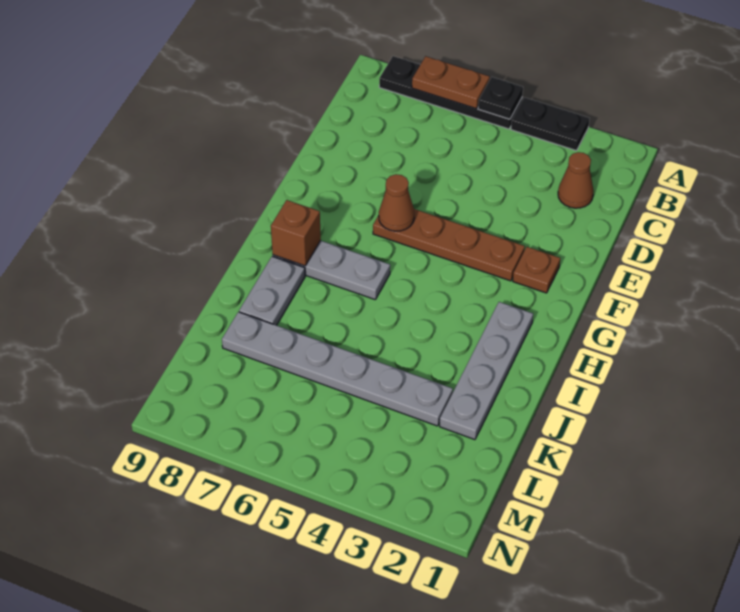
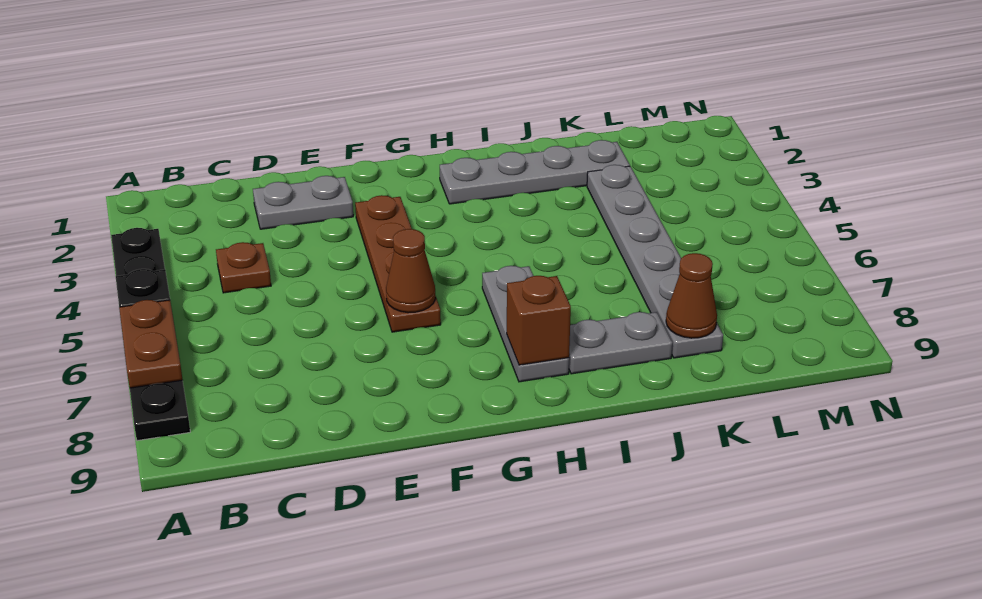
brown cone C2 level 1 -> brown cone K8 level 2
none -> grey plate D2:E2 level 1
brown plate F2 level 1 -> brown plate C4 level 1

